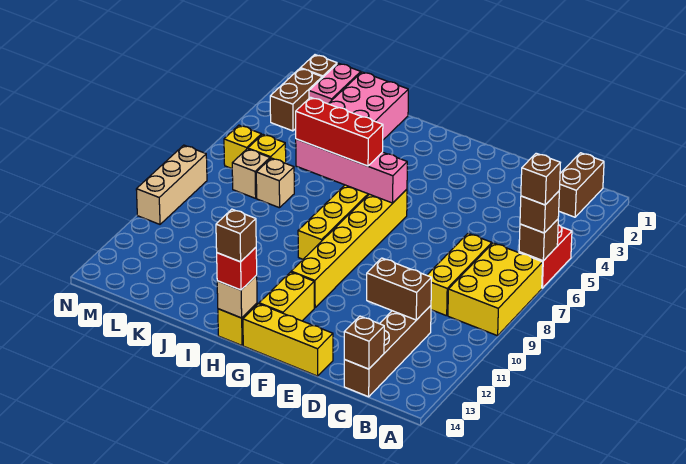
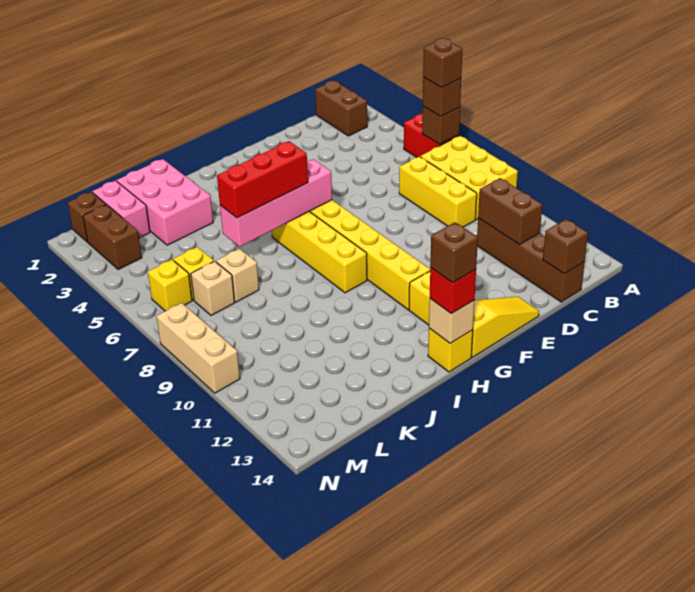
brown brick C11:D11 level 2 -> brown brick C11:C12 level 2
yellow brick E14:G14 level 1 -> yellow slope E14:G14 level 1 top G

